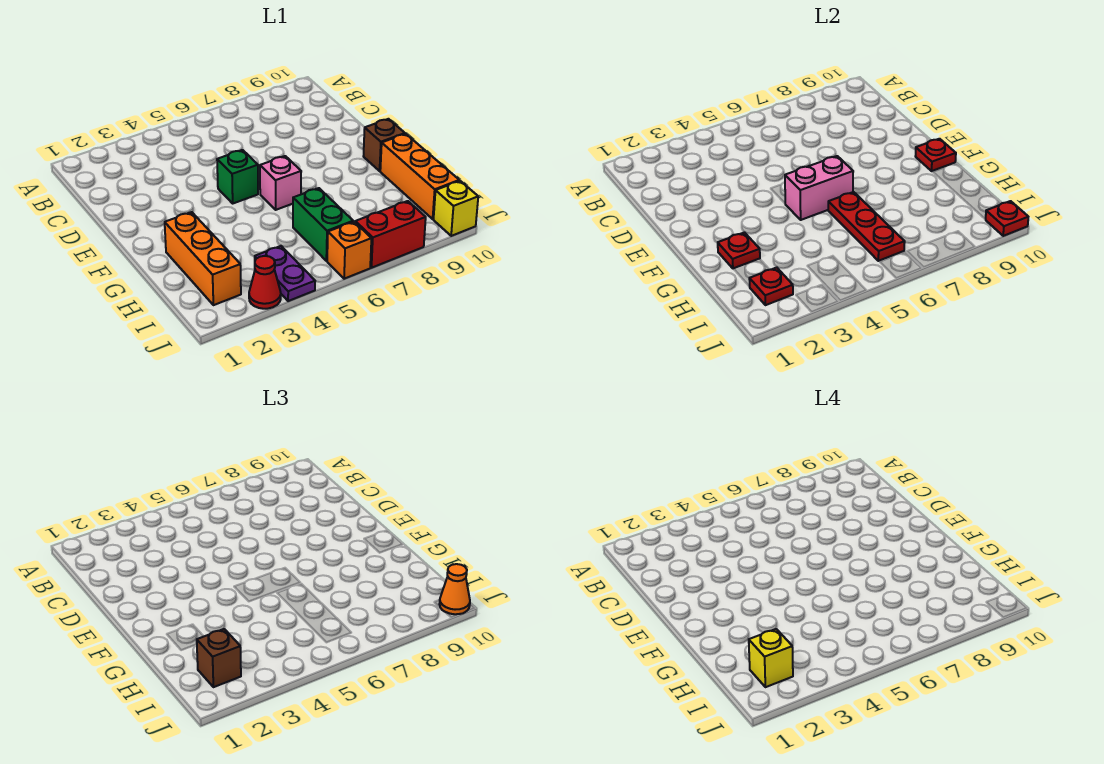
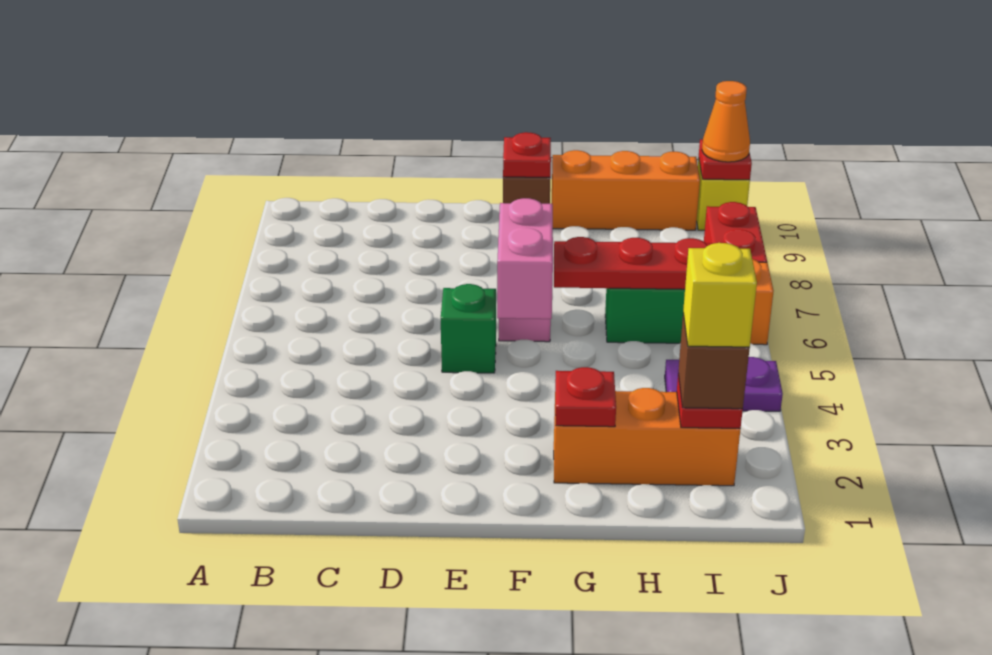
red cone J3 level 1 -> none

